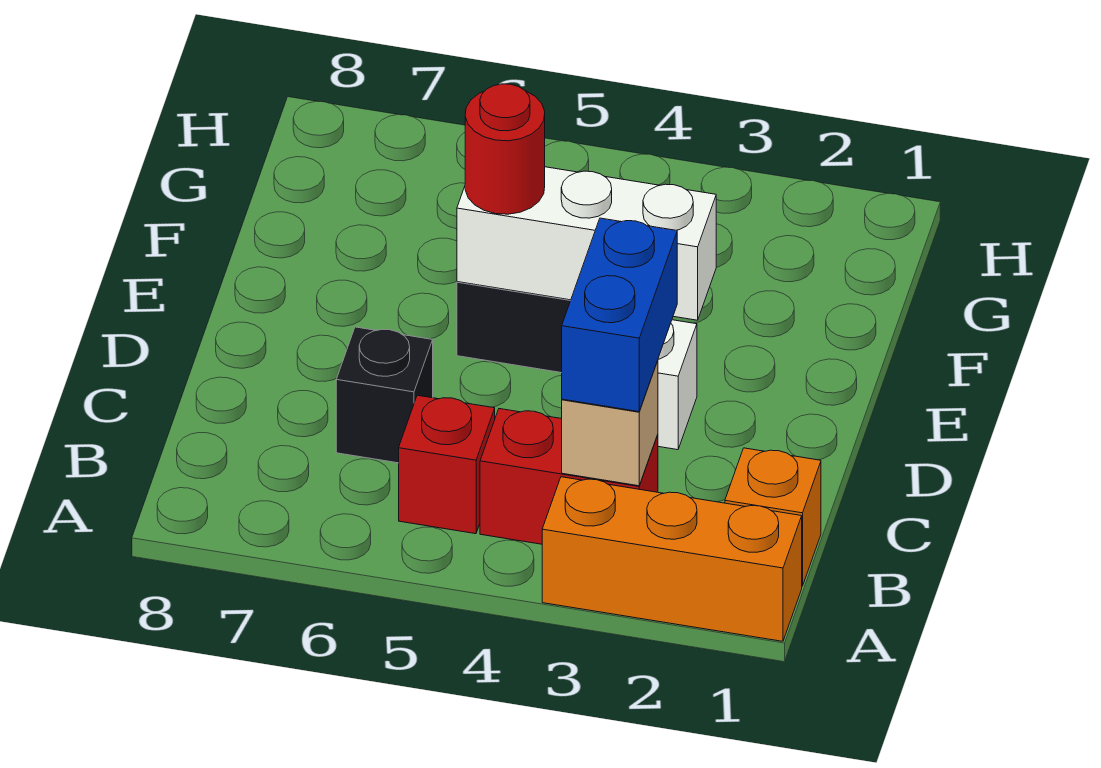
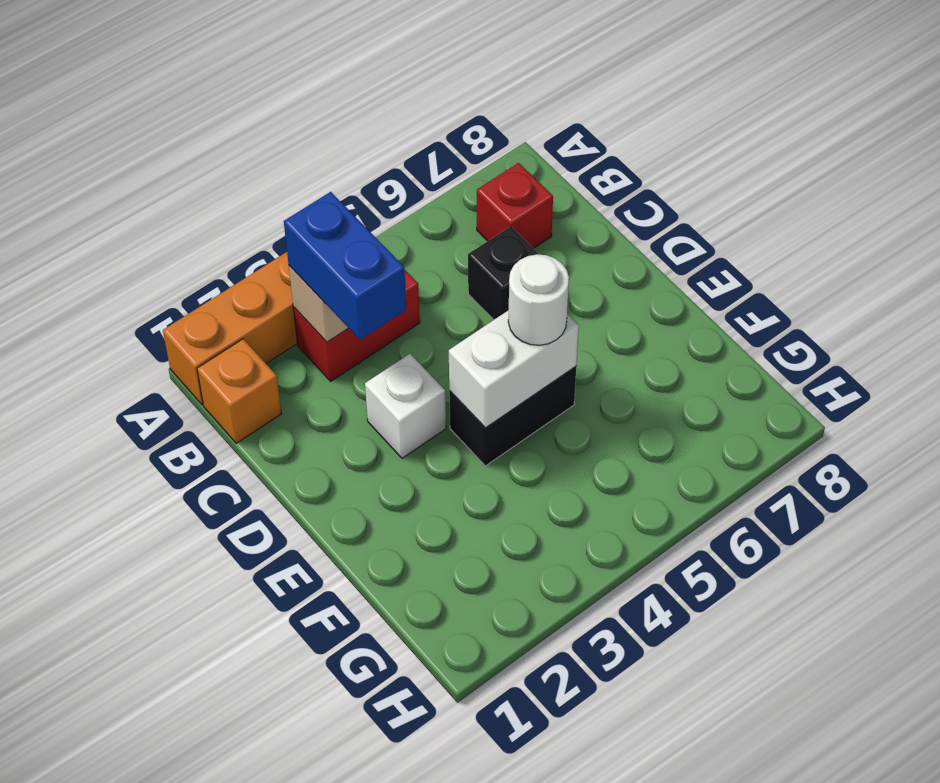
red brick B5 level 1 -> red brick B7 level 1
white brick E3:E5 level 2 -> white brick E4:E5 level 2
red round brick E5 level 3 -> white round brick E5 level 3

